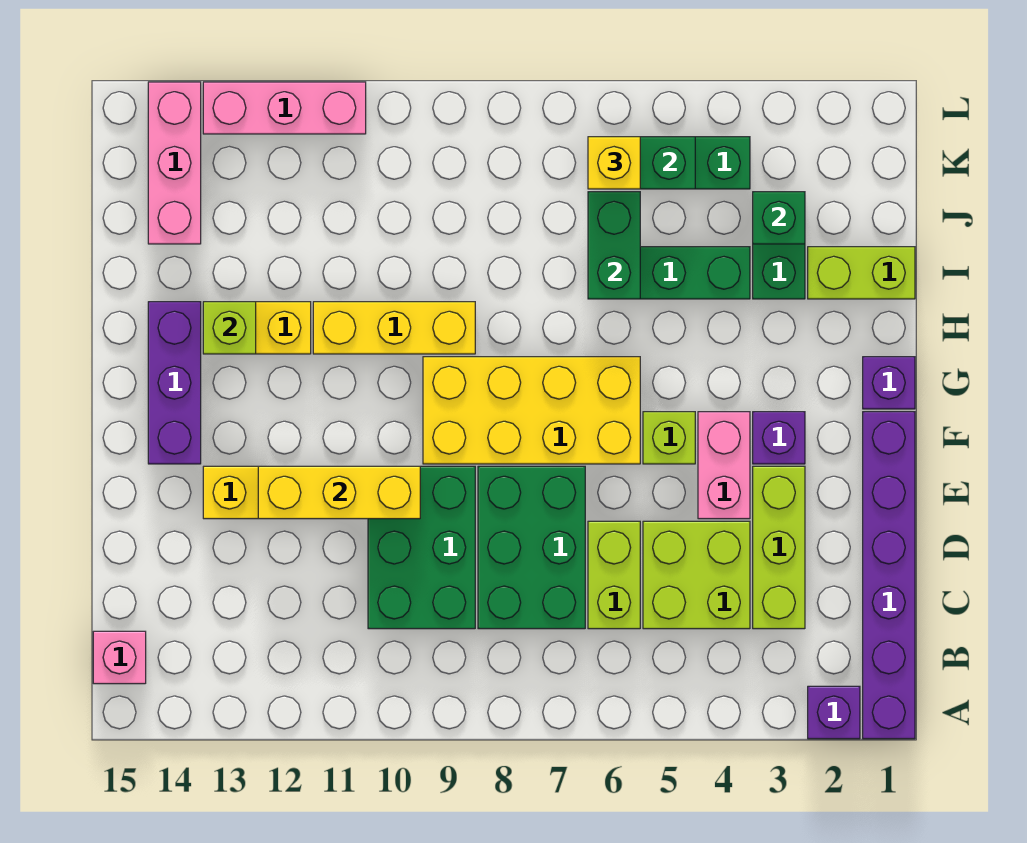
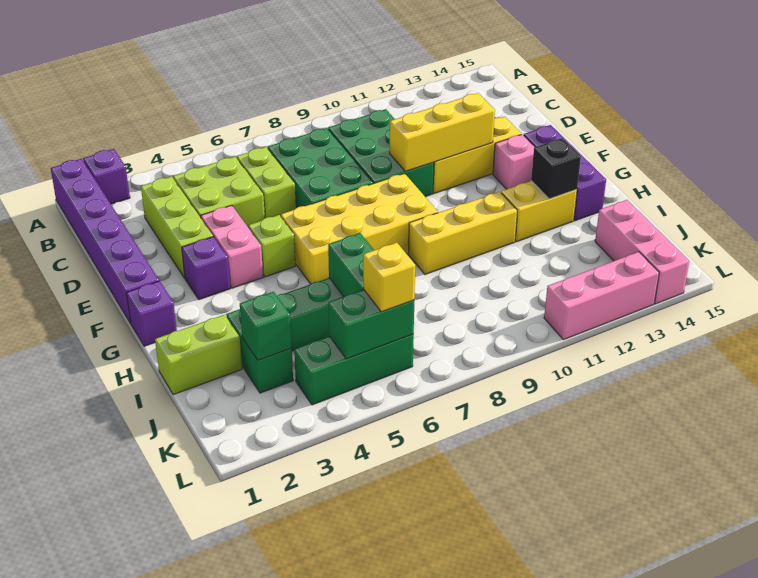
pink brick B15 level 1 -> pink brick F13 level 1
lime brick H13 level 2 -> black brick H13 level 2

